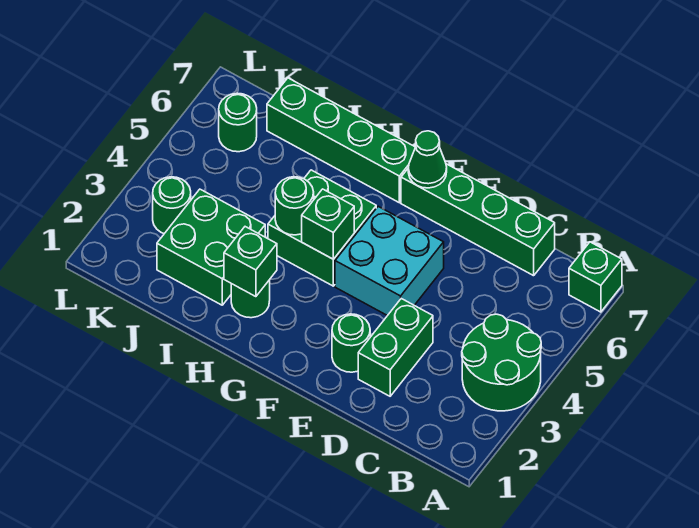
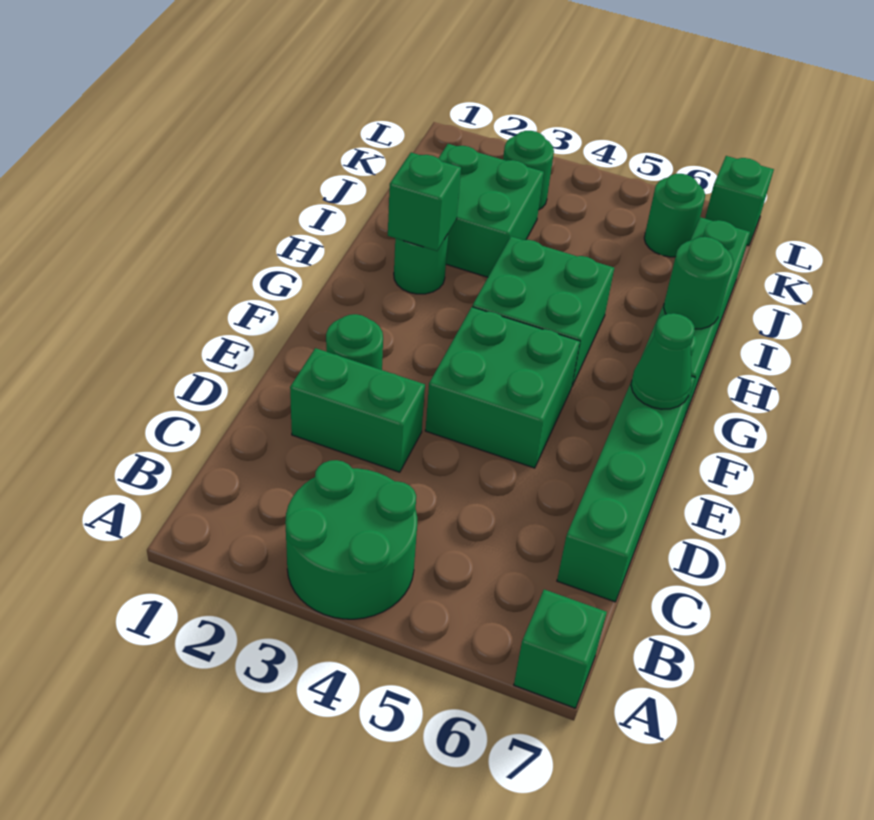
cyan brick E4:F5 level 1 -> green brick E4:F5 level 1
green brick G4 level 2 -> green brick L7 level 1
green round brick H4 level 2 -> green round brick H7 level 2

